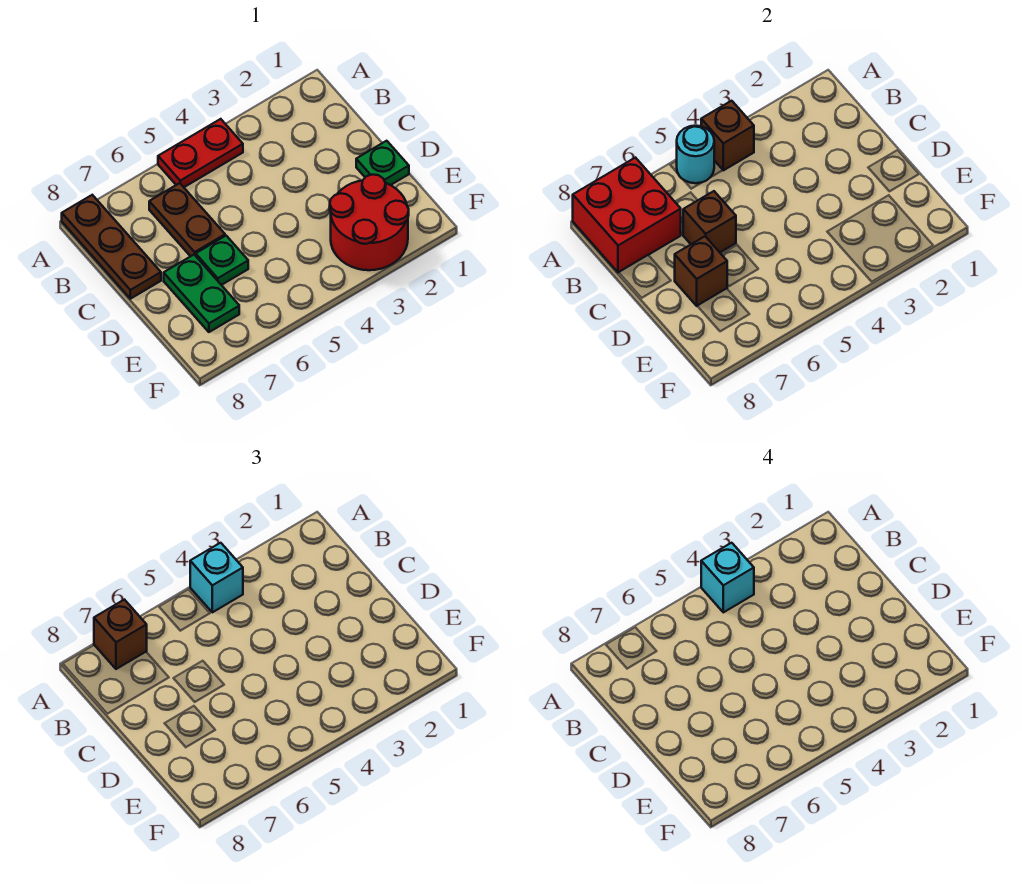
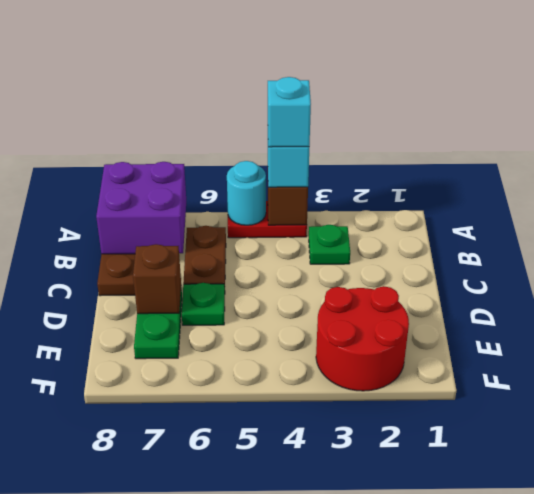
red brick A7:B8 level 2 -> purple brick A7:B8 level 2
brown brick A7 level 3 -> none
brown brick C6 level 2 -> none
green plate D1 level 1 -> green plate B3 level 1

